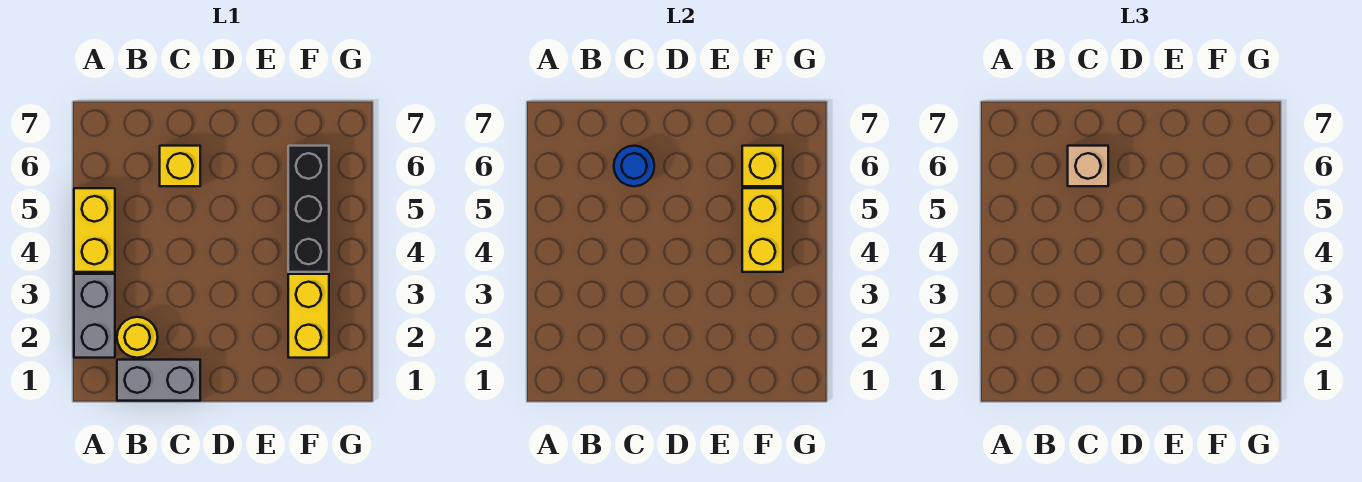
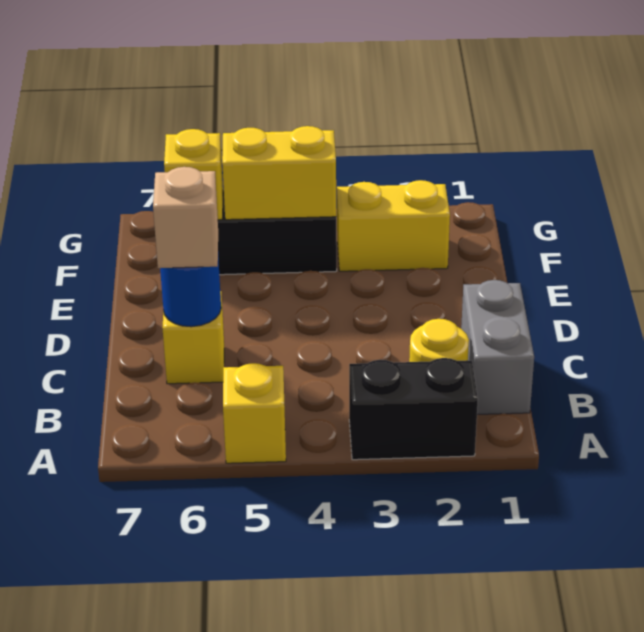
grey brick A2:A3 level 1 -> black brick A2:A3 level 1
yellow brick A4:A5 level 1 -> yellow brick A5 level 1

